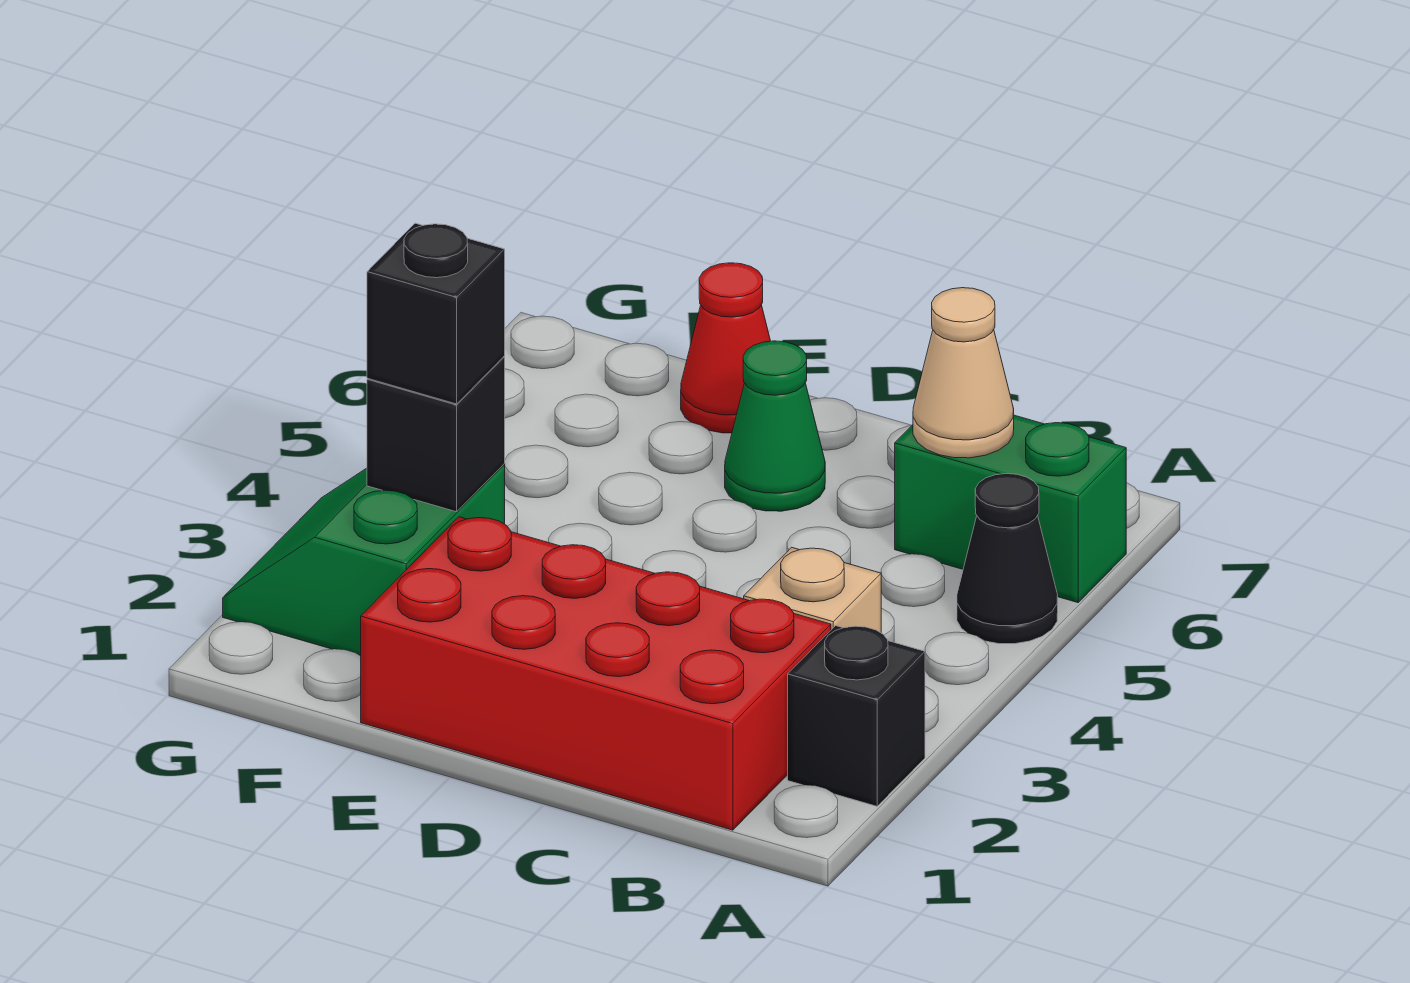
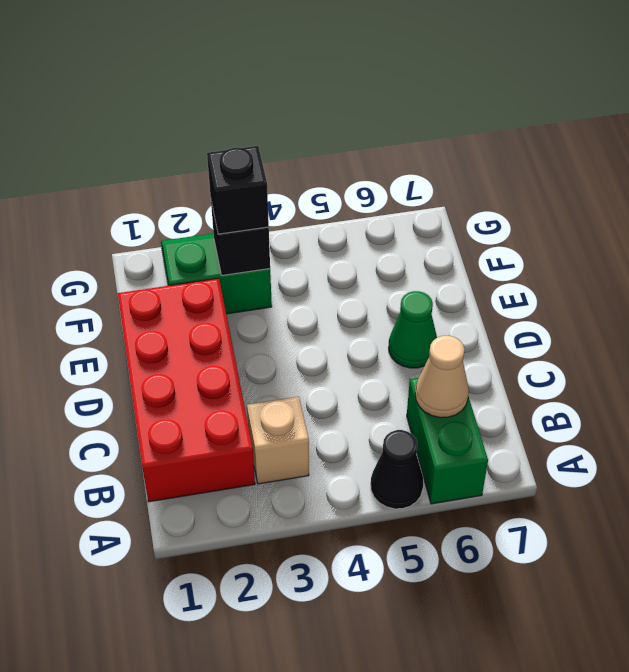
black brick A2 level 1 -> none
red cone E7 level 1 -> none

